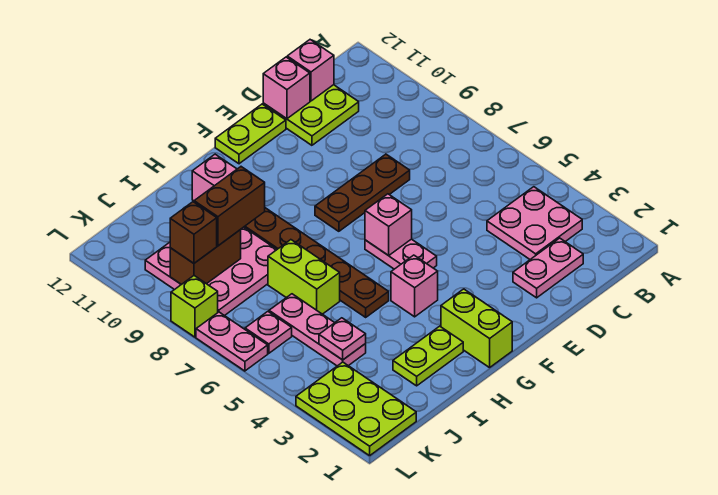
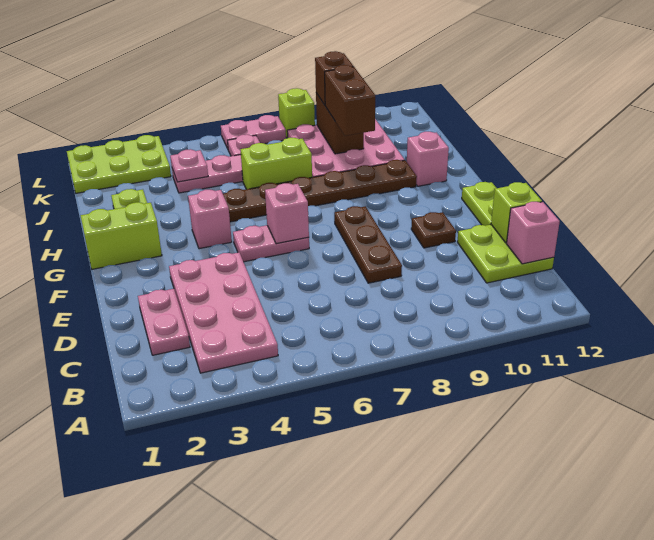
pink plate B3:C4 level 1 -> pink plate B3:E4 level 1
pink brick D12 level 2 -> lime brick D12 level 2
none -> brown plate E10 level 1

